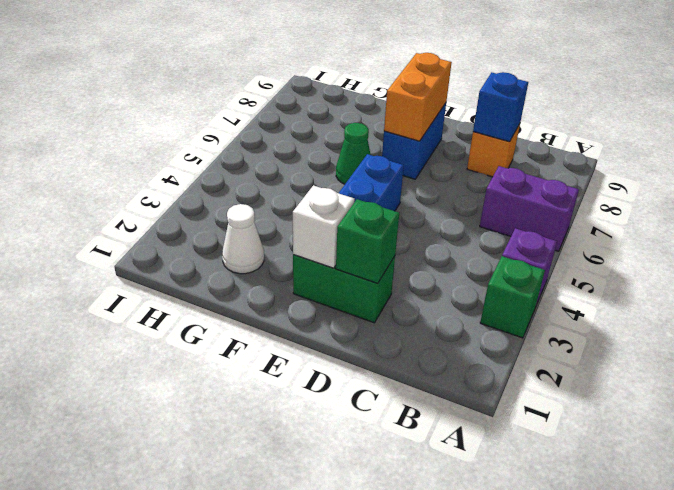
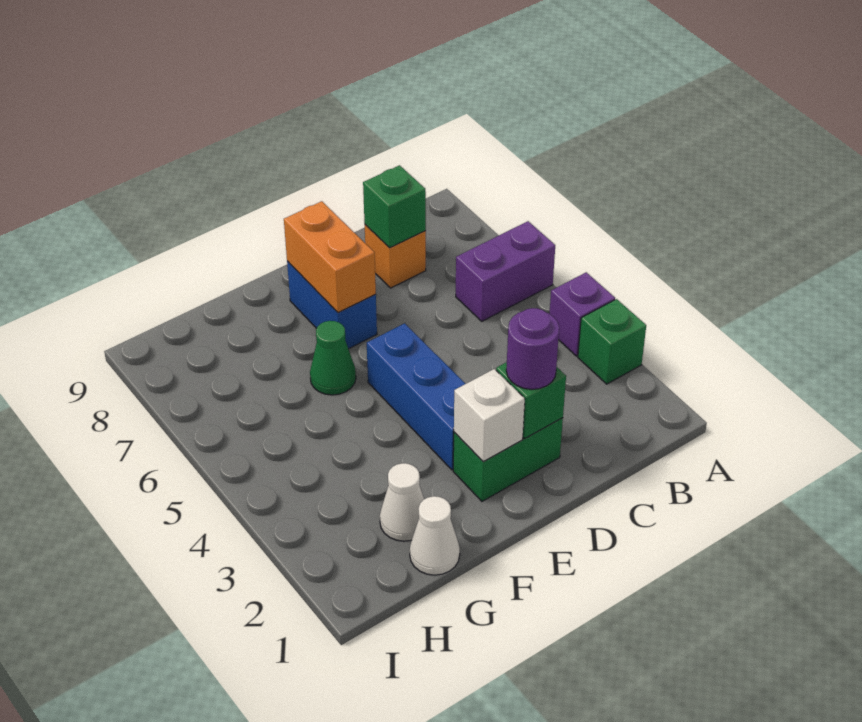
blue brick C8 level 2 -> green brick C8 level 2
none -> purple round brick D2 level 3
none -> white cone G1 level 1

